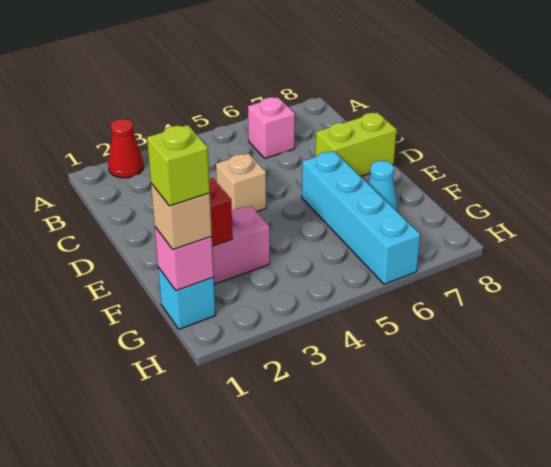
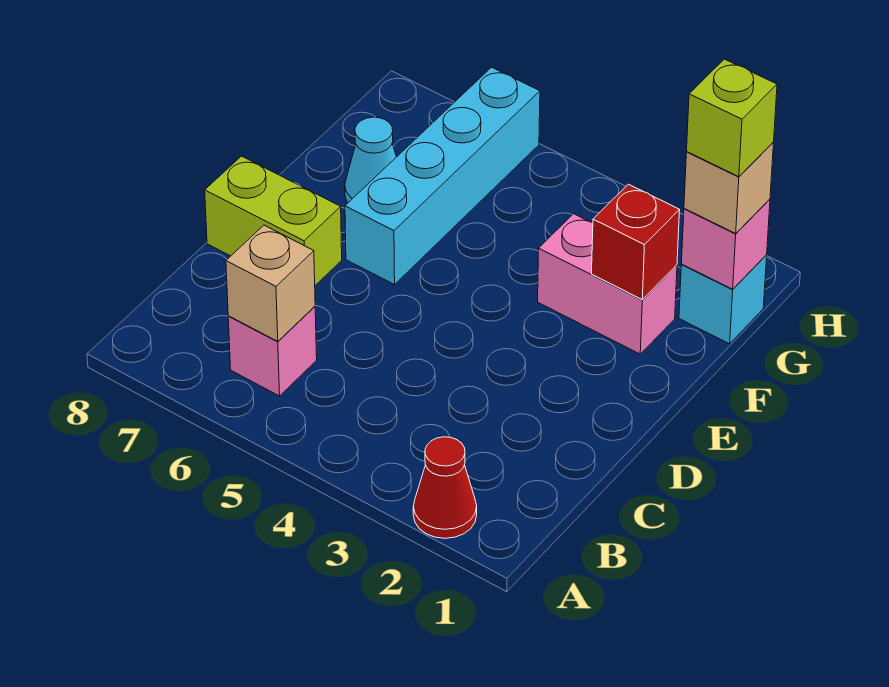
tan brick D4 level 1 -> tan brick B6 level 2

